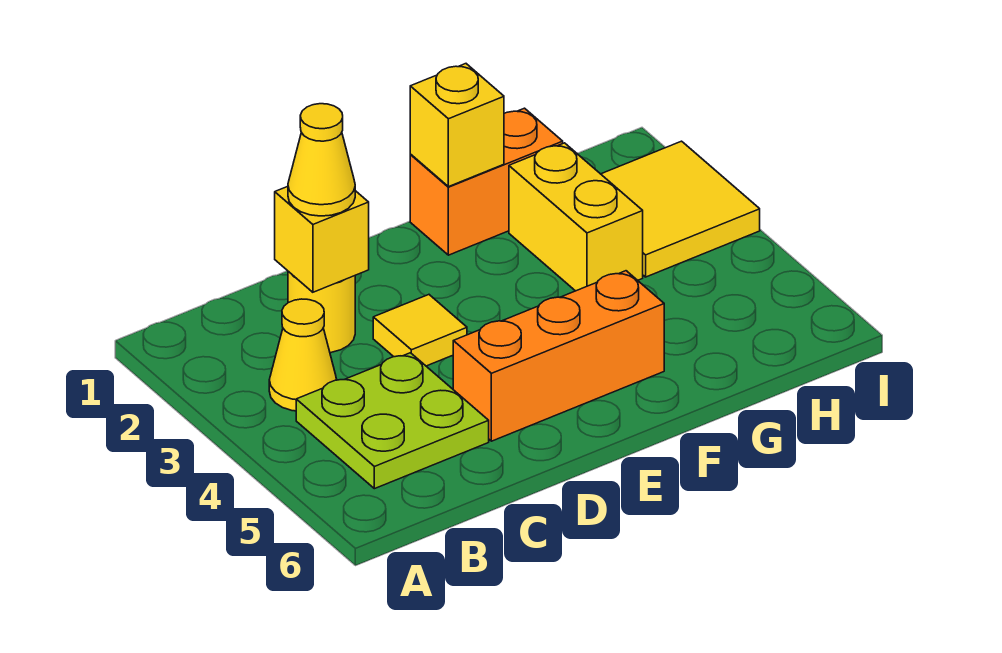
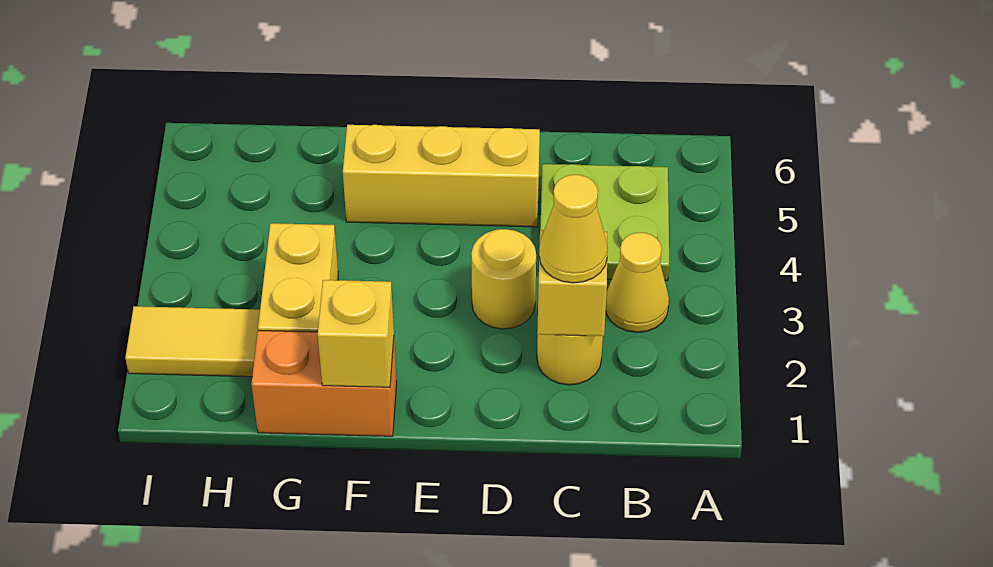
yellow tile D3 level 1 -> yellow round brick D3 level 1
orange brick D5:F5 level 1 -> yellow brick D5:F5 level 1
yellow tile H2:I3 level 1 -> yellow tile H2:I2 level 1

